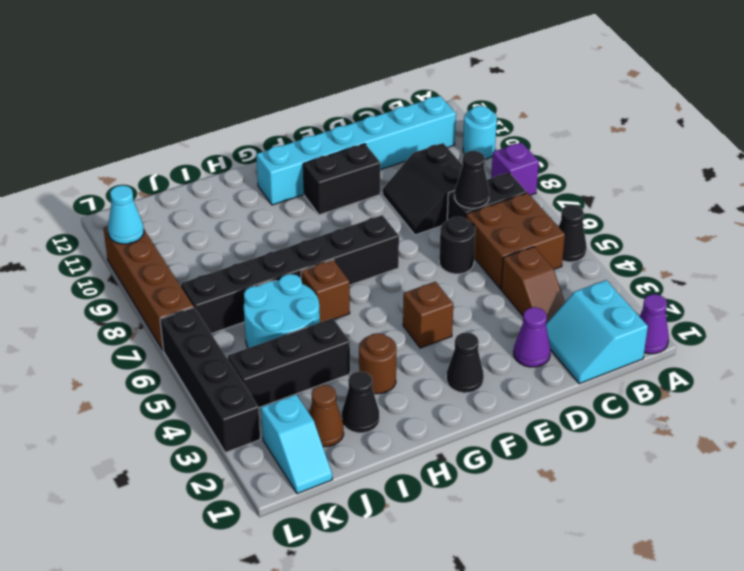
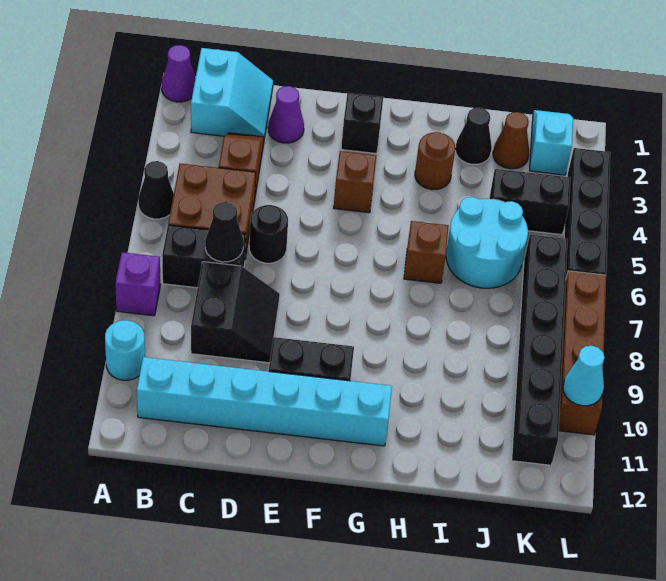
black cone F2 level 1 -> black brick F2 level 1
black brick F7:K7 level 1 -> black brick K6:K11 level 1
black brick I4:K4 level 1 -> black brick J4:K4 level 1

